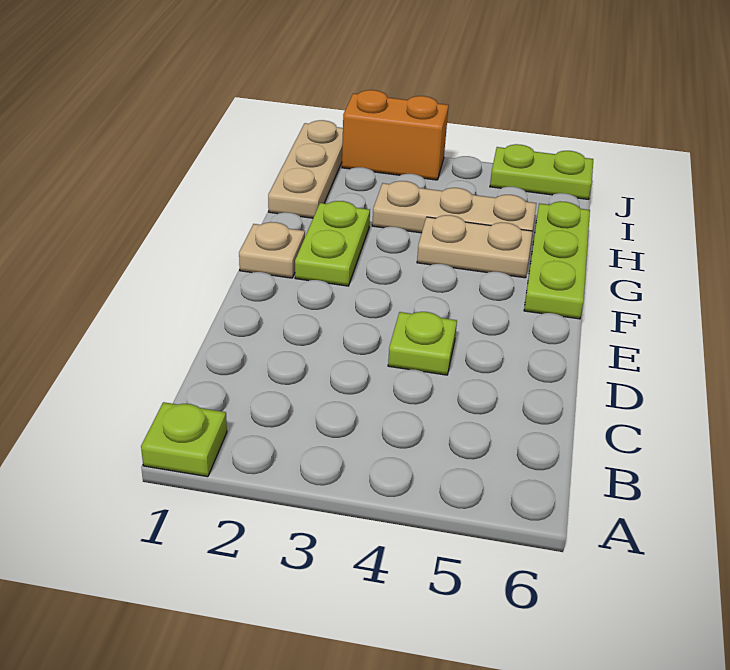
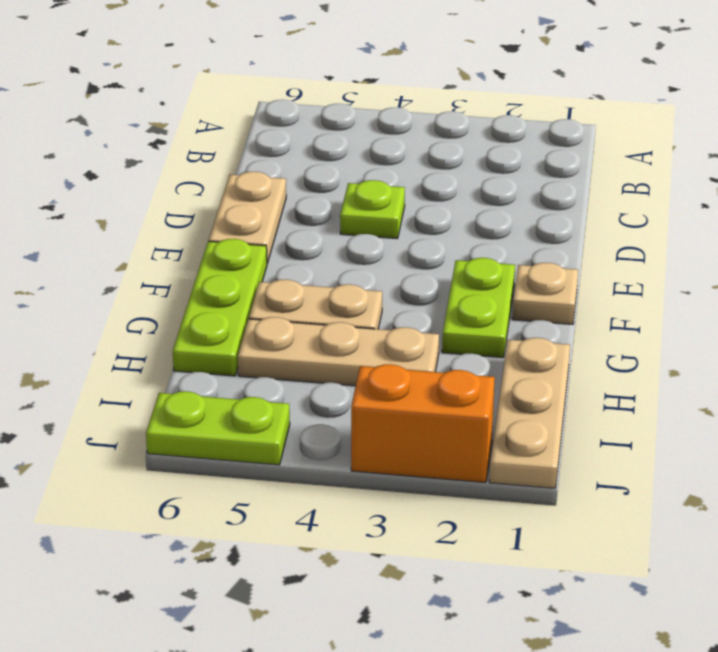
lime plate A1 level 1 -> none
none -> tan plate D6:E6 level 1

